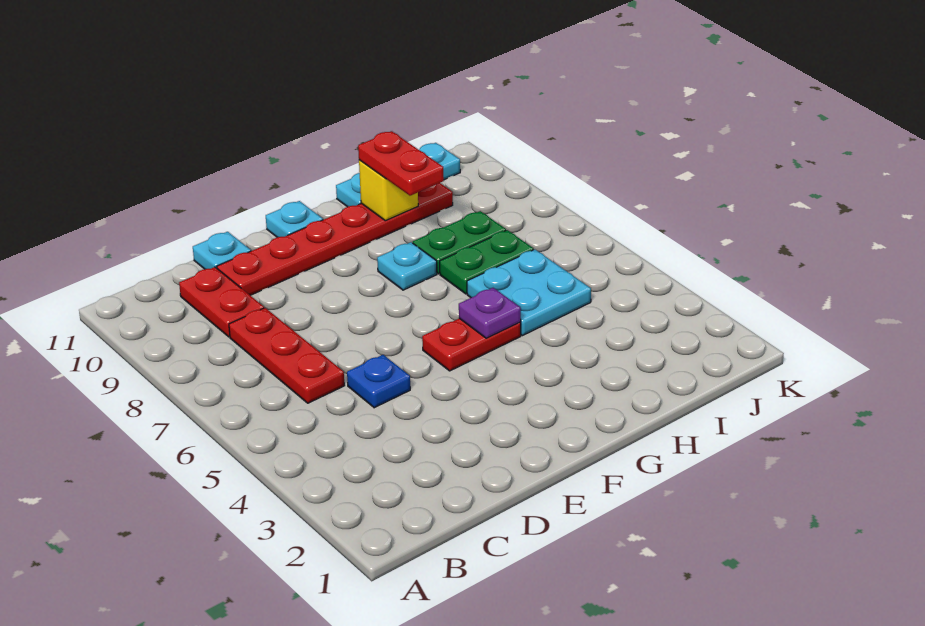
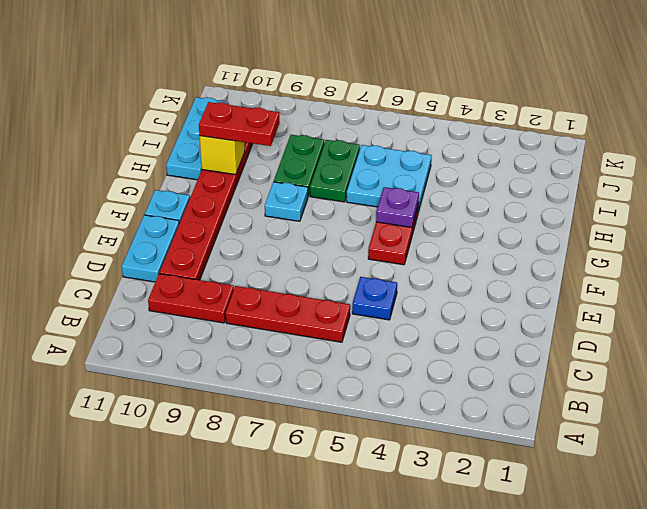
cyan plate D11 level 1 -> cyan plate D11:E11 level 1

